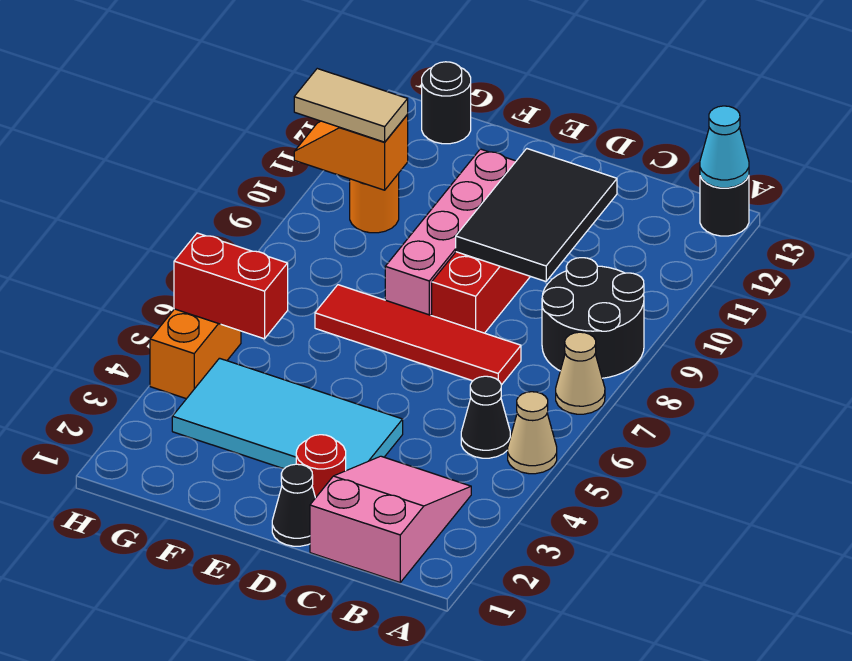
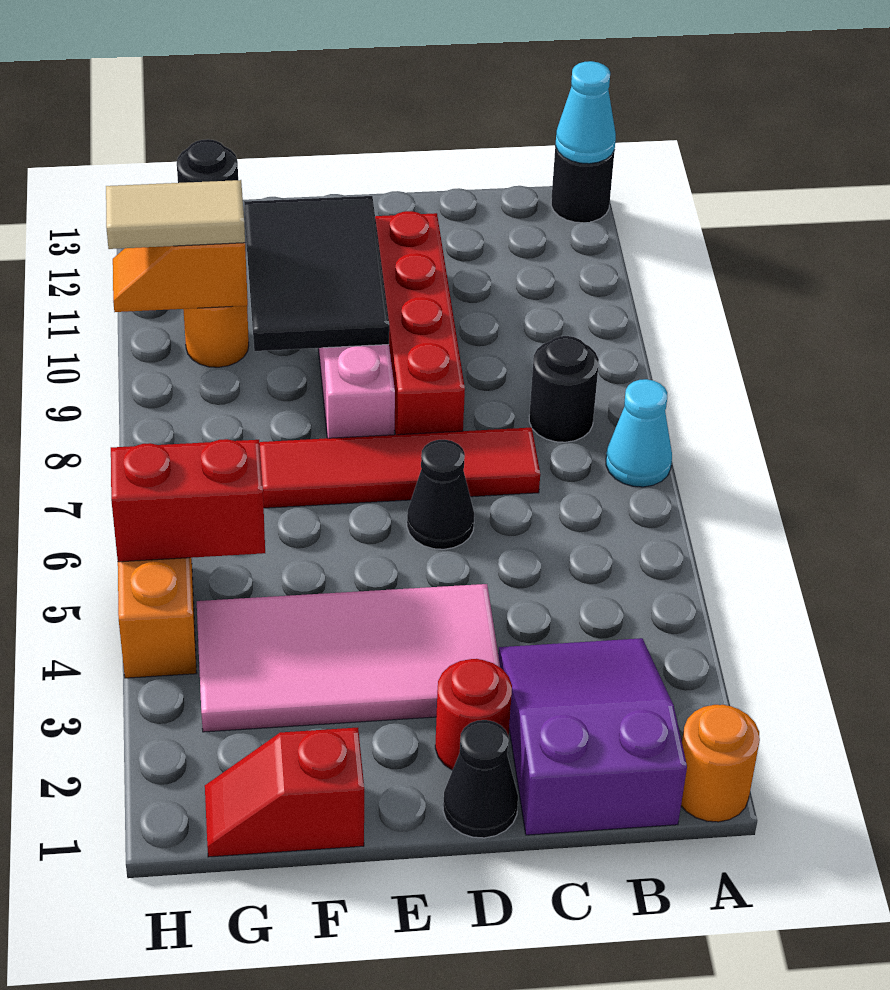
none -> orange round brick A1 level 1
tan cone A5 level 1 -> none
tan cone A7 level 1 -> cyan cone A7 level 1
black round brick A8:B9 level 1 -> black round brick B8 level 1
pink slope B1:C3 level 1 top 1 -> purple slope B1:C3 level 1 top 1
black cone B5 level 1 -> black cone D6 level 1
black tile C9:D11 level 2 -> black tile E9:F11 level 2
cyan tile D3:G4 level 1 -> pink tile D3:G4 level 1
none -> red slope F1:G1 level 1 top F

